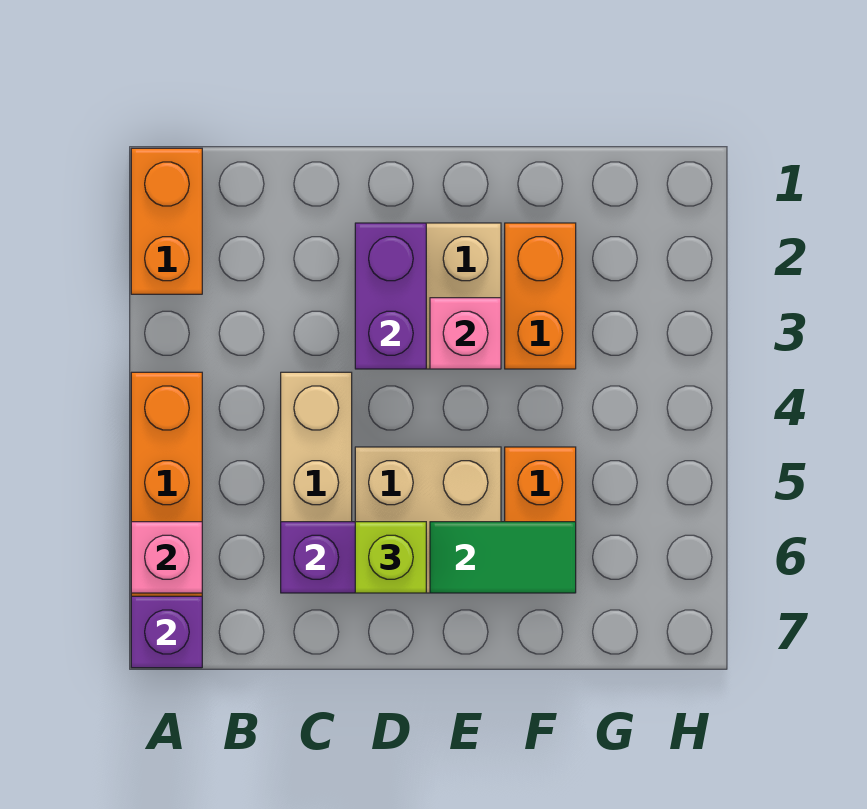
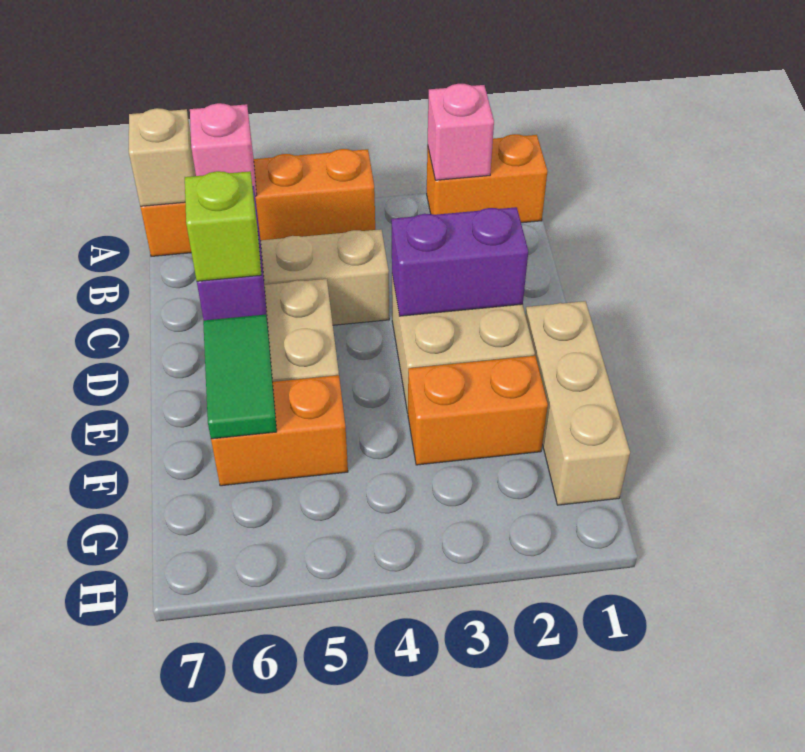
purple brick A7 level 2 -> tan brick A7 level 2
none -> tan brick E1:G1 level 1
pink brick E3 level 2 -> pink brick A2 level 2

